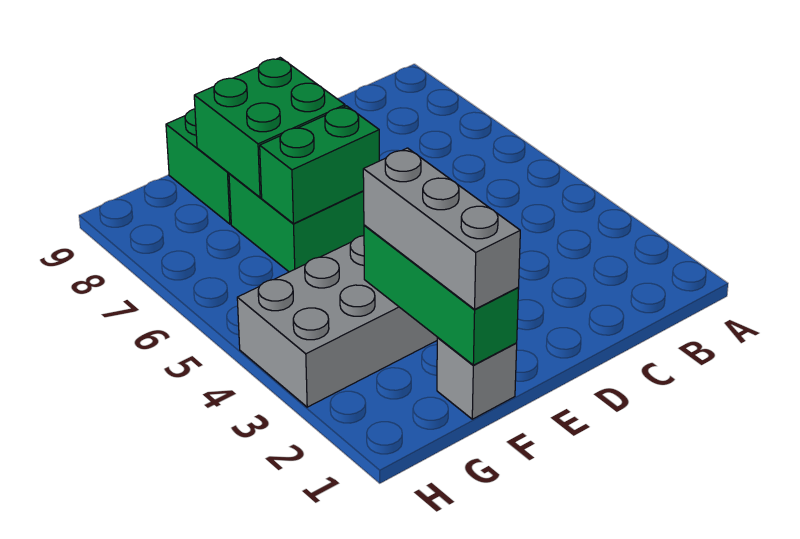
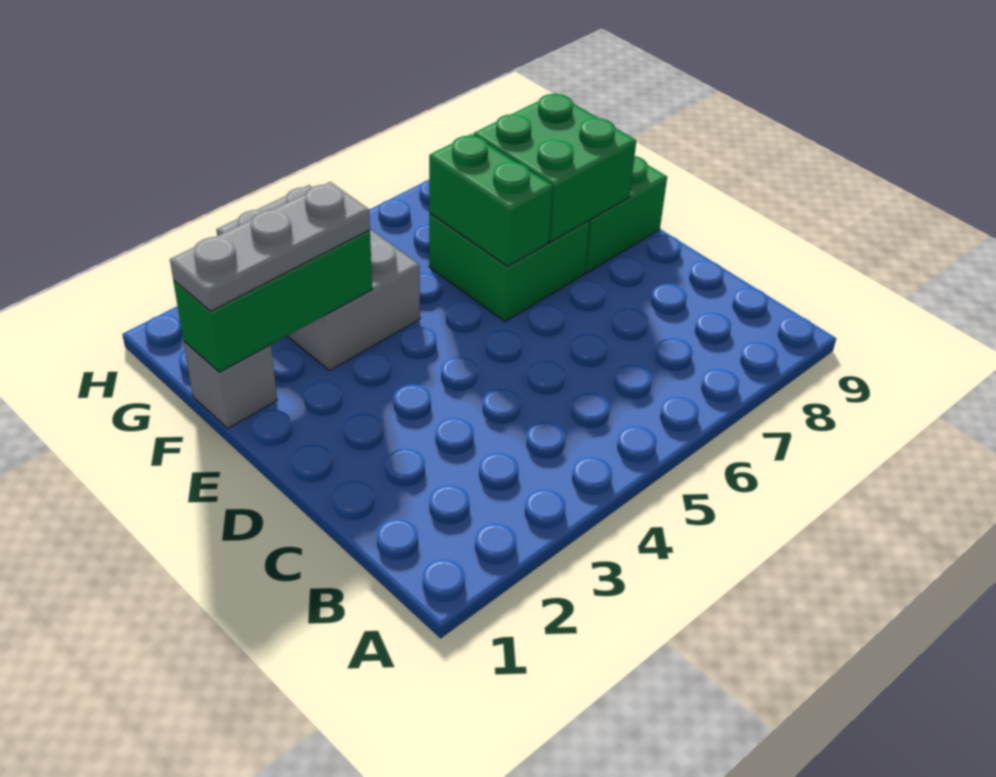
grey brick F1:F3 level 3 -> grey plate F1:F3 level 3

